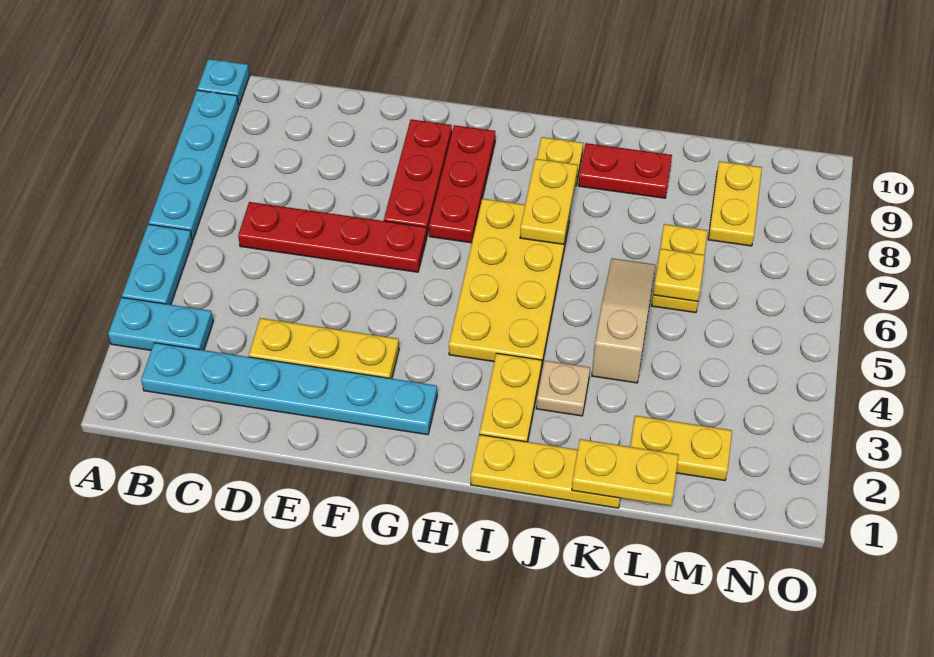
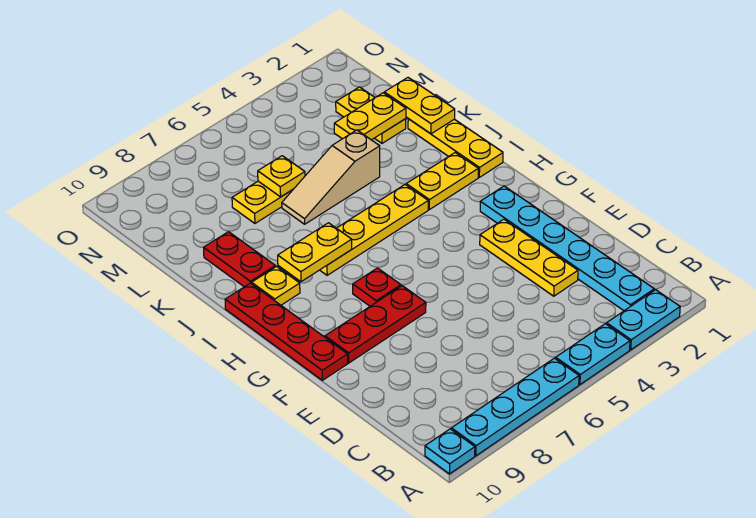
cyan plate A3:B3 level 1 -> cyan plate A2:A3 level 1
red plate C6:F6 level 1 -> red plate F10:I10 level 1
red plate G7:G9 level 1 -> red plate G7 level 1
yellow plate H4:I7 level 1 -> yellow plate I4:I7 level 1
tan plate J3 level 1 -> none
yellow plate M8:M9 level 1 -> yellow plate L2:L3 level 2

